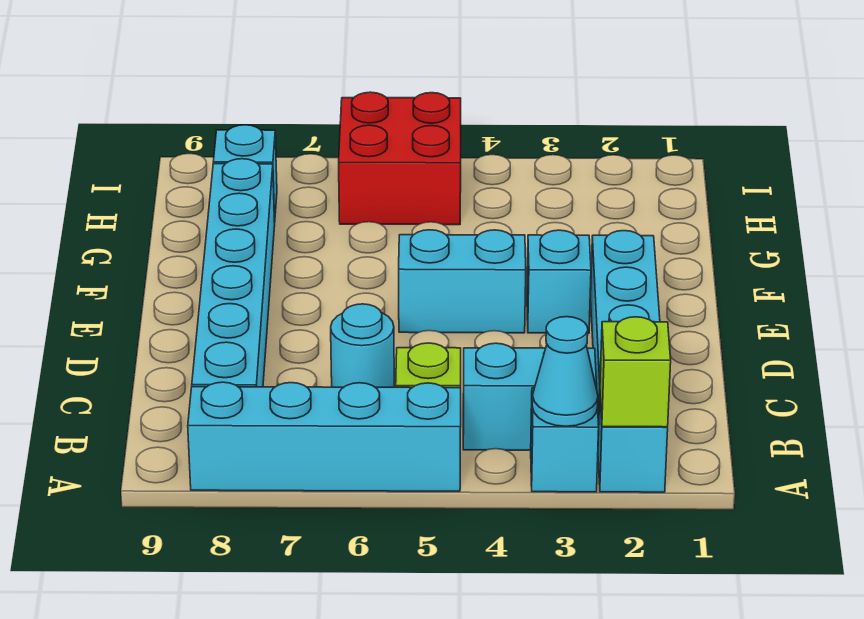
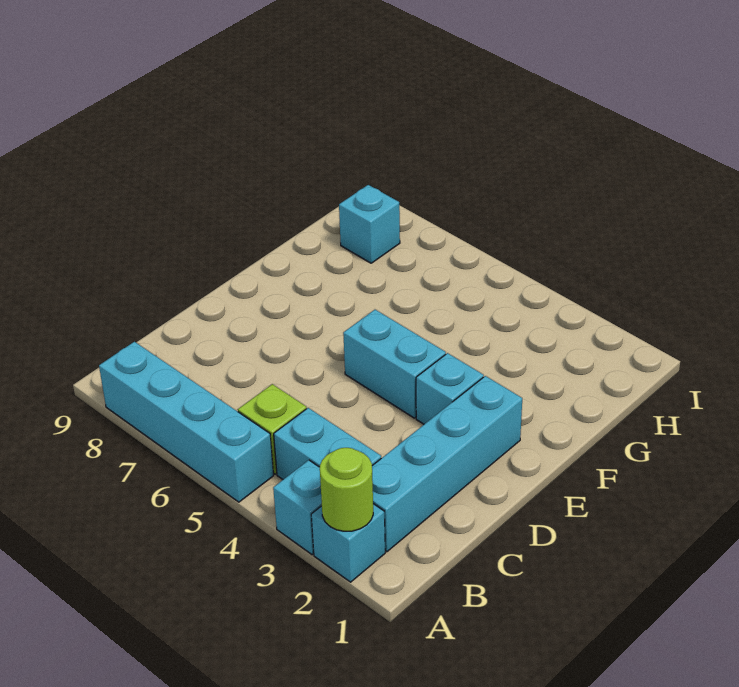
lime brick A2 level 2 -> lime round brick A2 level 2
cyan cone A3 level 2 -> none
cyan brick B8:G8 level 1 -> none
cyan round brick C6 level 1 -> none
red brick H5:I6 level 1 -> none

